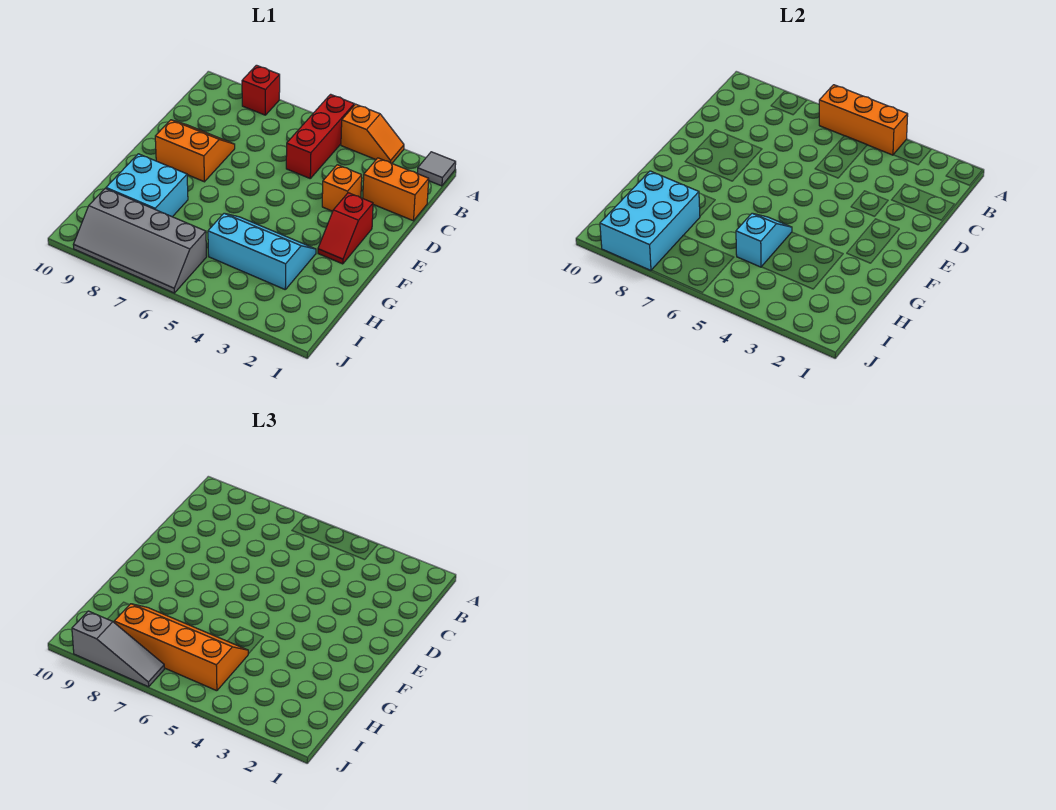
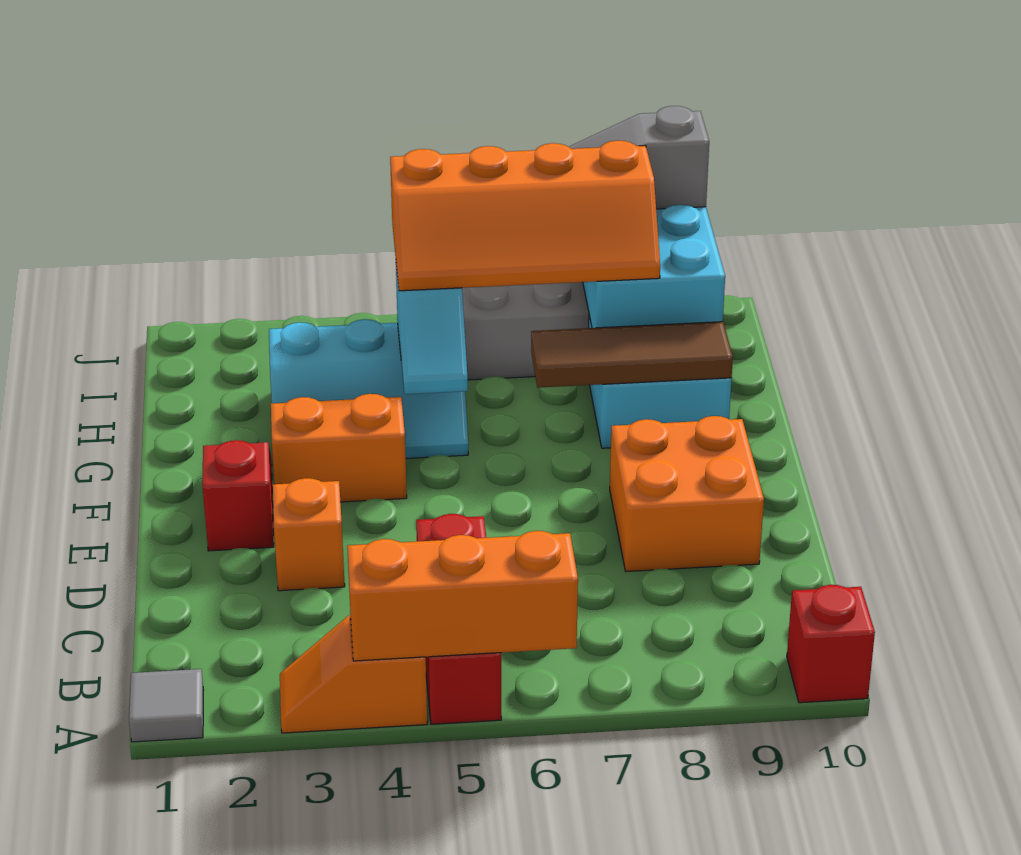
red brick A8 level 1 -> red brick A10 level 1
orange brick C1:C2 level 1 -> orange brick F3:F4 level 1
orange slope D8:E9 level 1 top E -> orange brick D8:E9 level 1
none -> brown tile G7:G9 level 2

